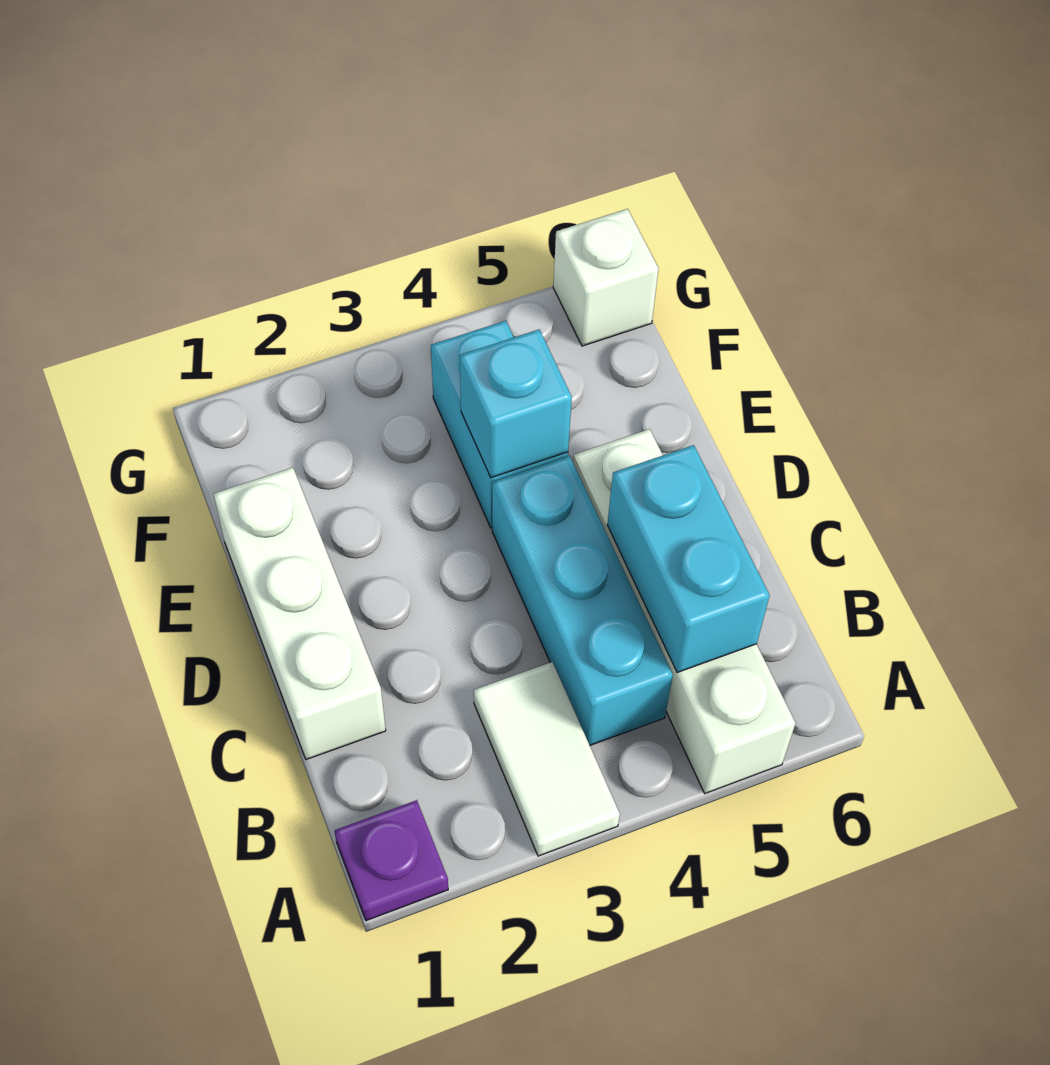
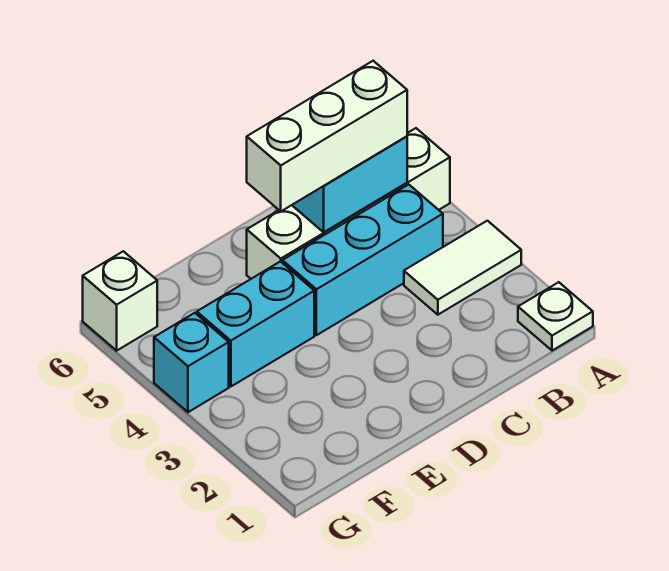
purple plate A1 level 1 -> white plate A1 level 1
white brick C1:E1 level 1 -> white brick B5:D5 level 3
cyan brick E4 level 2 -> cyan brick G4 level 1

